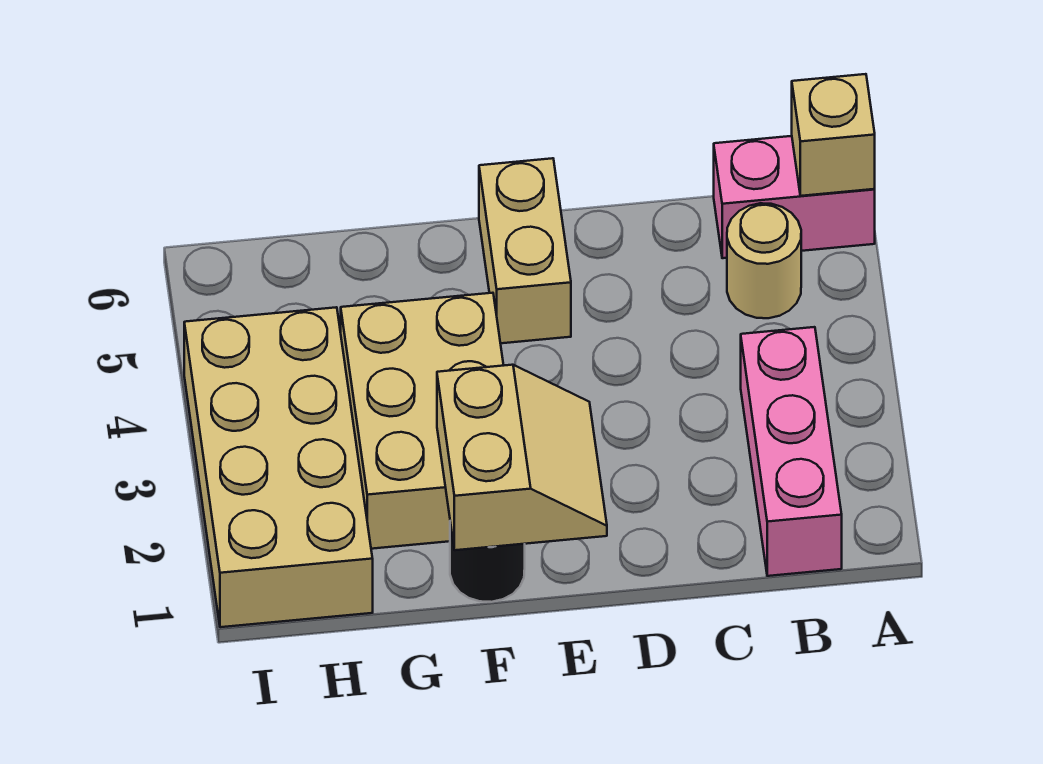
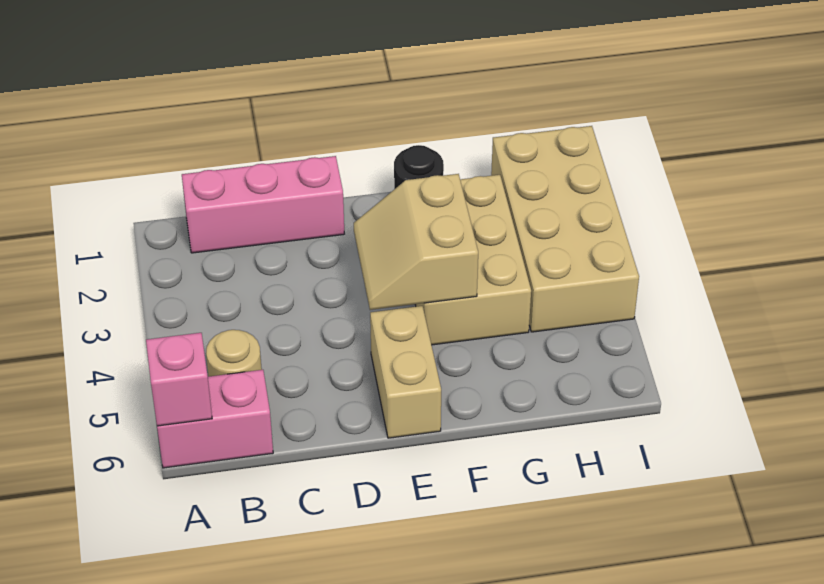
tan brick A6 level 2 -> pink brick A6 level 2
pink brick B1:B3 level 1 -> pink brick B1:D1 level 1
tan slope E1:F2 level 2 top F -> tan slope E3:F4 level 2 top F

